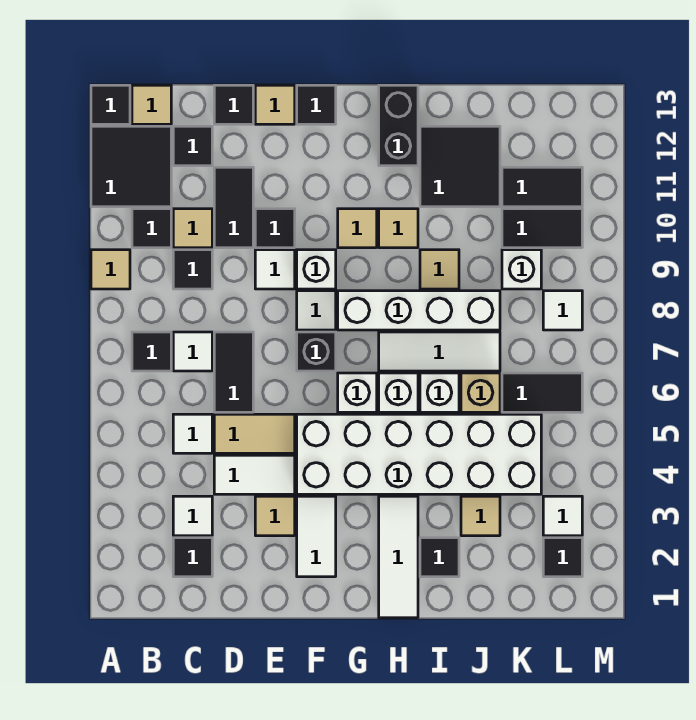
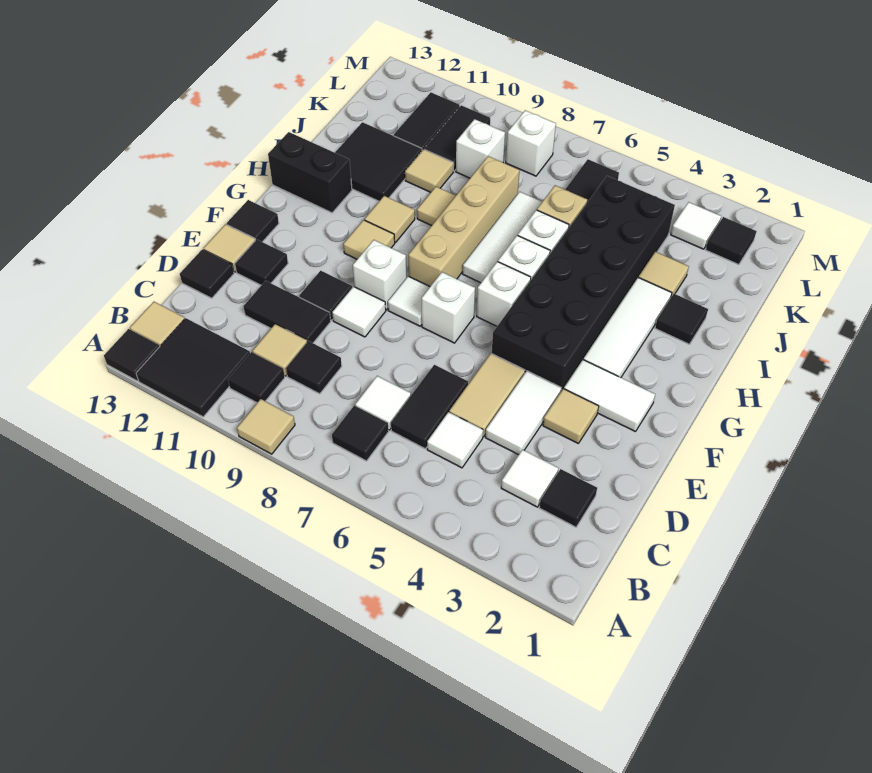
black tile C12 level 1 -> black tile E12 level 1
black tile D6:D7 level 1 -> black tile C6:D6 level 1
white brick F4:K5 level 1 -> black brick F4:K5 level 1
black brick F7 level 1 -> white brick F7 level 1
white brick G8:J8 level 1 -> tan brick G8:J8 level 1
white tile H1:H3 level 1 -> white tile G3:I3 level 1
none -> tan tile J10 level 1
white tile L8 level 1 -> white brick L8 level 1

